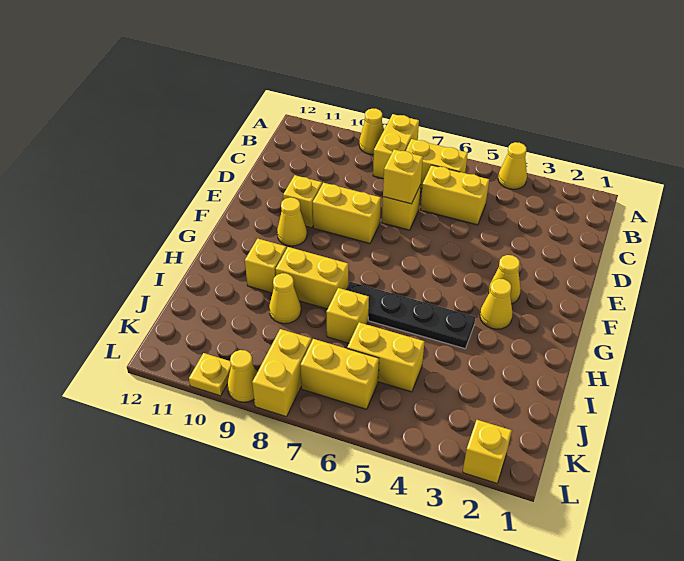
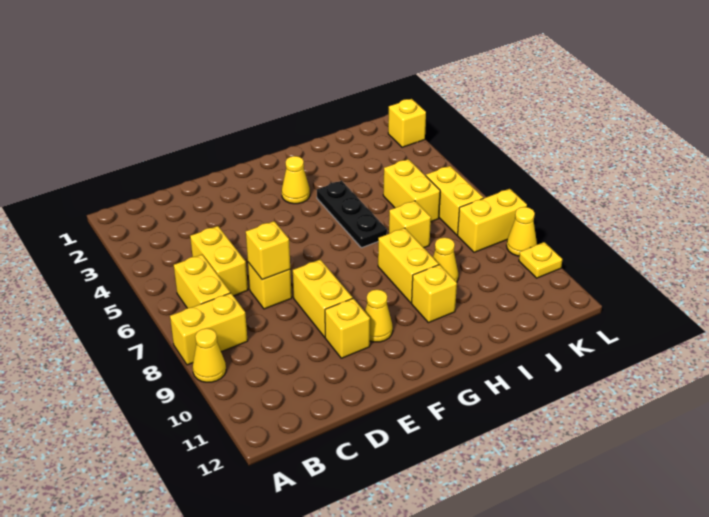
yellow cone A4 level 1 -> none
yellow cone F3 level 1 -> none
black plate H4:H7 level 1 -> black plate H4:H6 level 1

